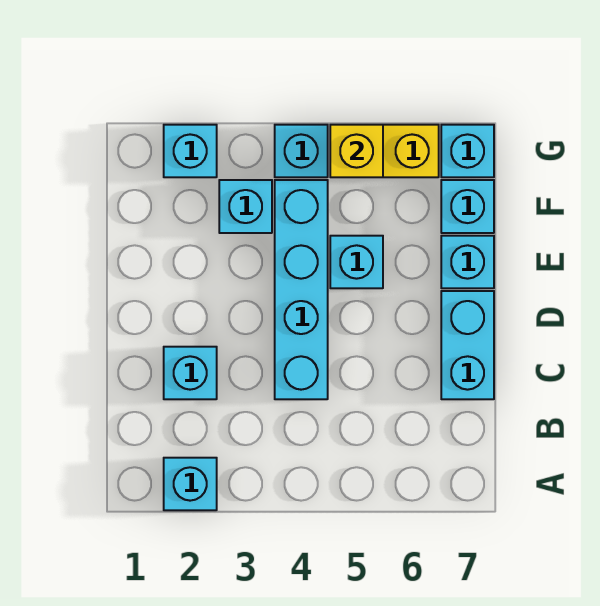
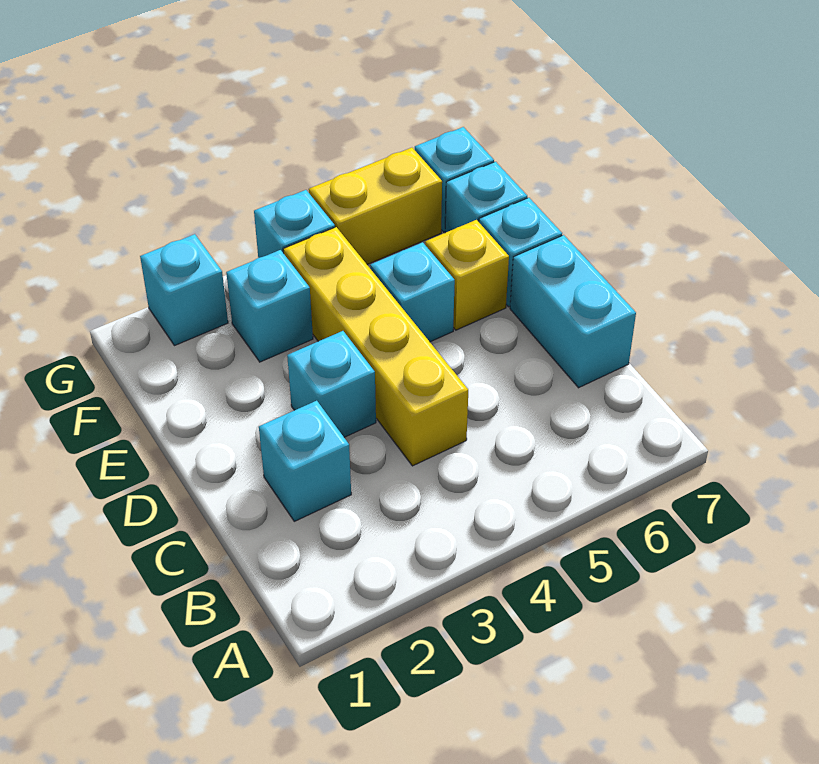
cyan brick A2 level 1 -> cyan brick D3 level 1
cyan brick C4:F4 level 1 -> yellow brick C4:F4 level 1
yellow brick G5 level 2 -> yellow brick E6 level 1

